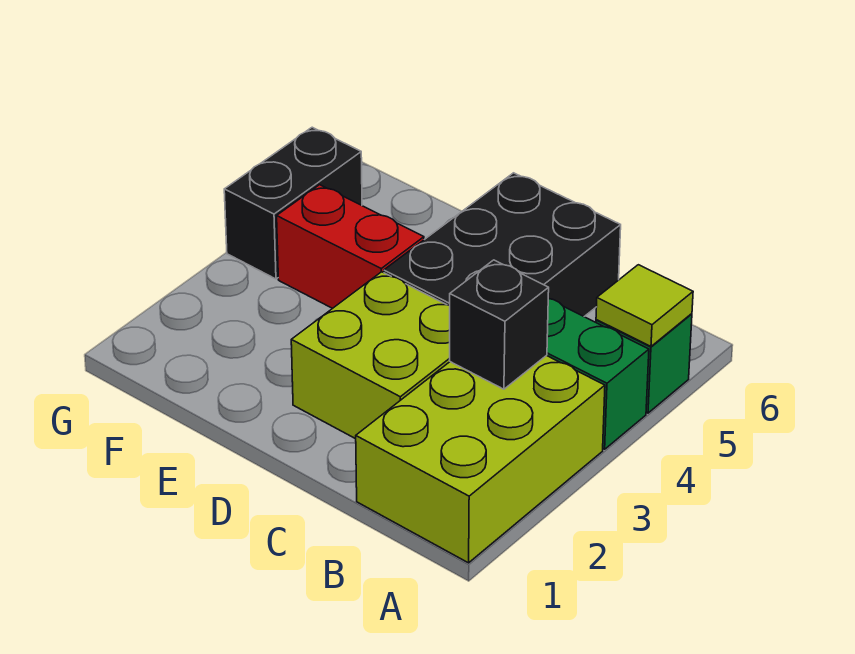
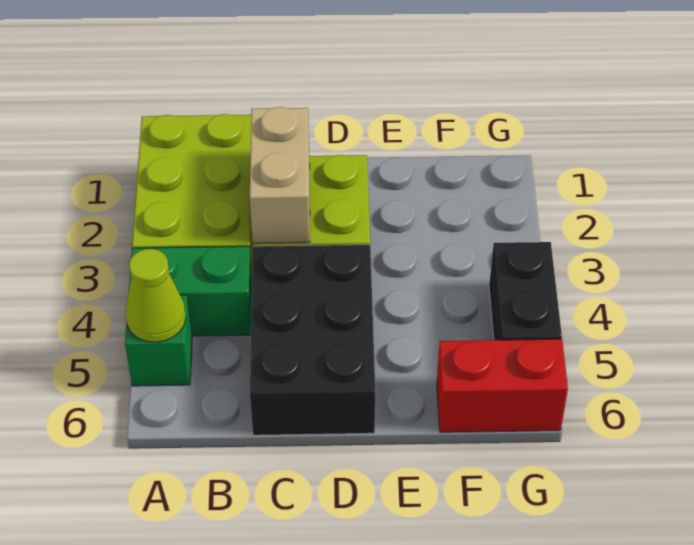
lime tile A5 level 2 -> lime cone A5 level 2
black brick B3 level 2 -> none
none -> tan brick C2:C3 level 2
red brick E4:F4 level 1 -> red brick F6:G6 level 1

